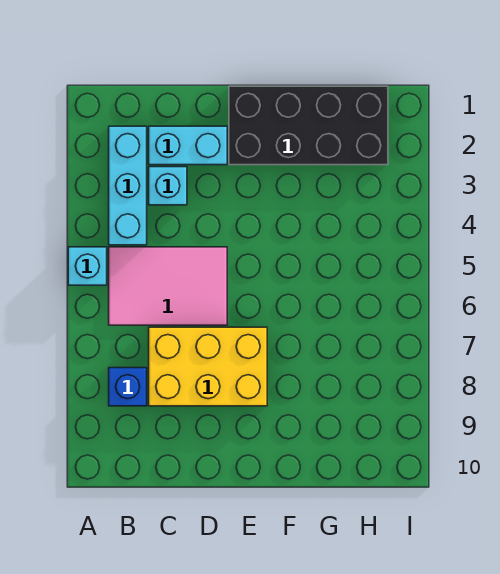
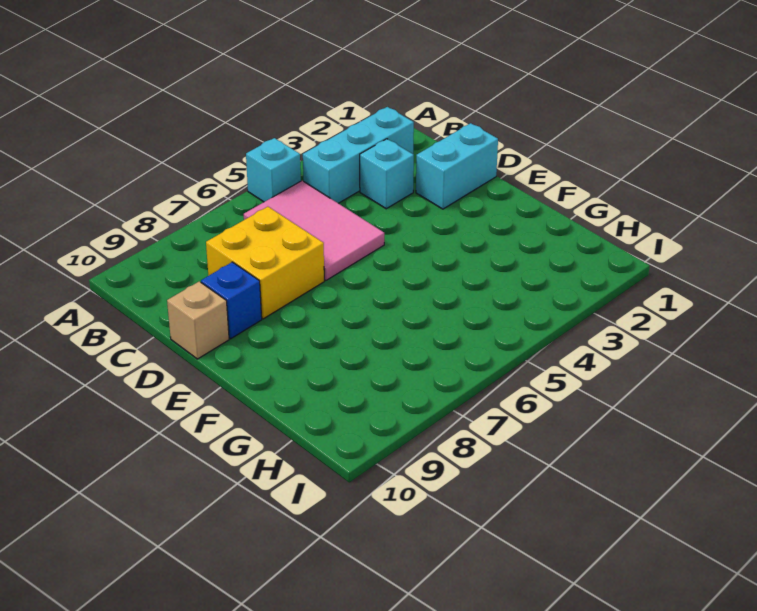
blue brick B8 level 1 -> blue brick D9 level 1
cyan brick C2:D2 level 1 -> cyan brick D1:D2 level 1
yellow brick C7:E8 level 1 -> yellow brick C7:D8 level 1
none -> tan brick D10 level 1
black brick E1:H2 level 1 -> none

